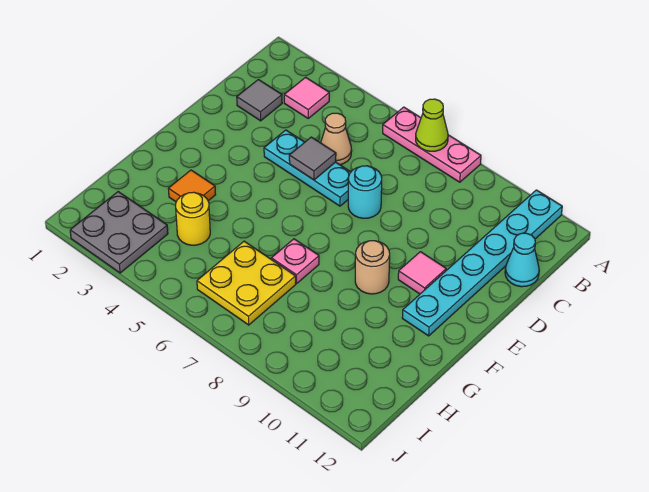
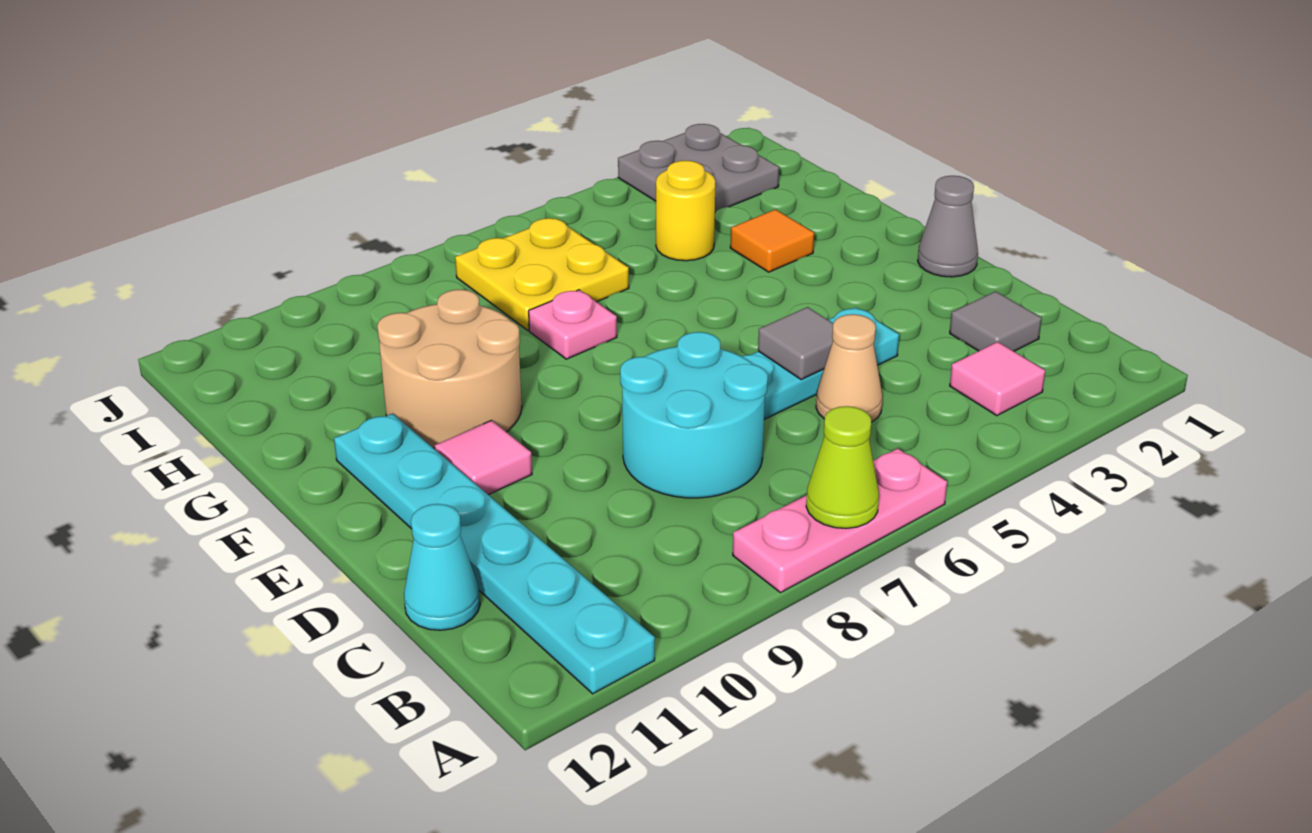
cyan round brick D7 level 1 -> cyan round brick C7:D8 level 1
none -> grey cone E1 level 1
tan round brick F9 level 1 -> tan round brick F9:G10 level 1

